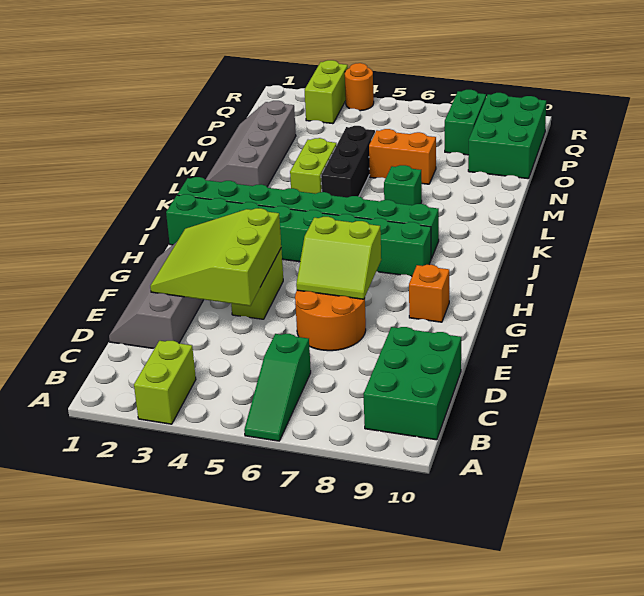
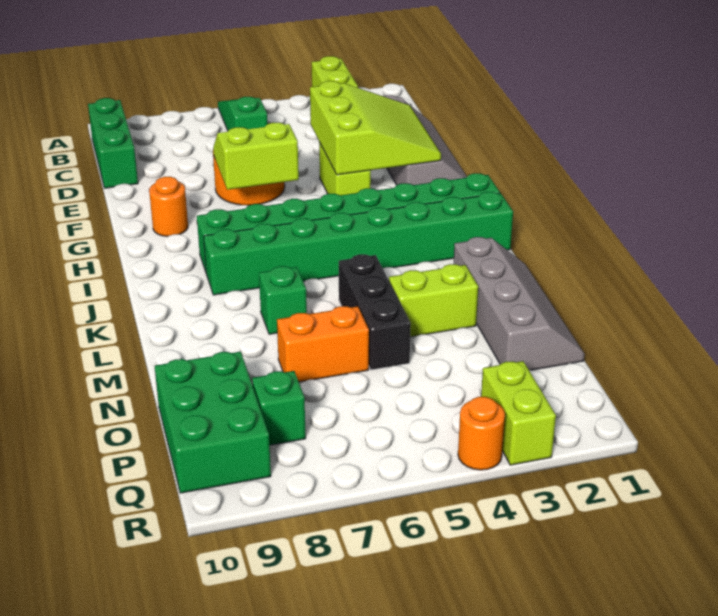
green brick B9:D10 level 1 -> green brick B10:D10 level 1
orange brick G9 level 1 -> orange round brick G9 level 1
lime brick L4:M4 level 1 -> lime brick M3:M4 level 1
green brick P8:Q8 level 1 -> green brick P8 level 1

